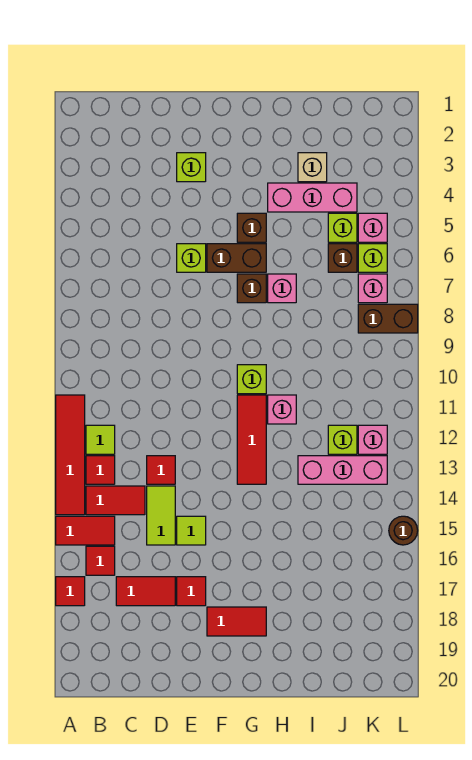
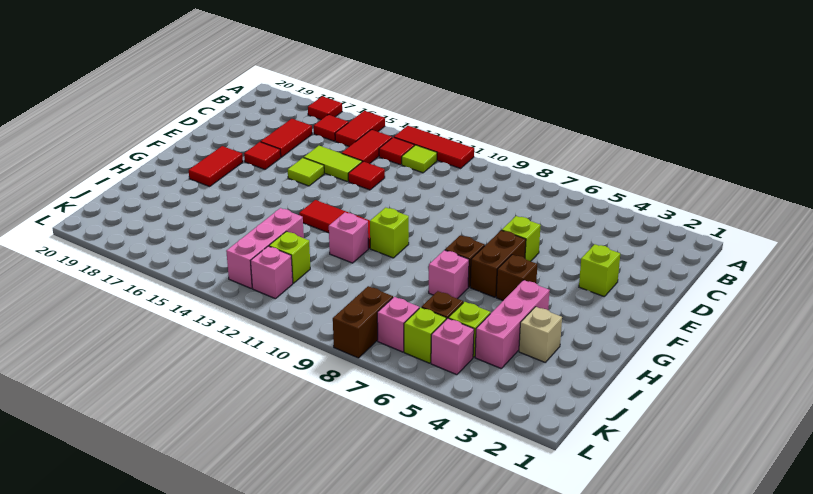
red tile A11:A14 level 1 -> red tile A11:A13 level 1
brown round brick L15 level 1 -> none

